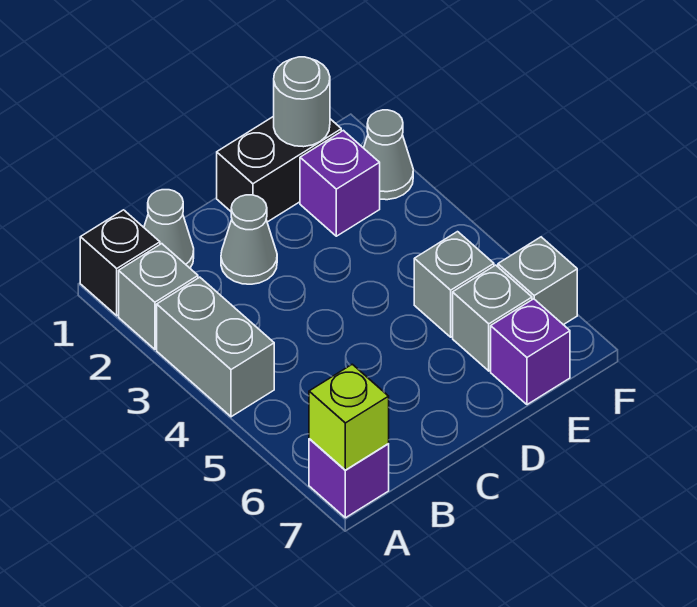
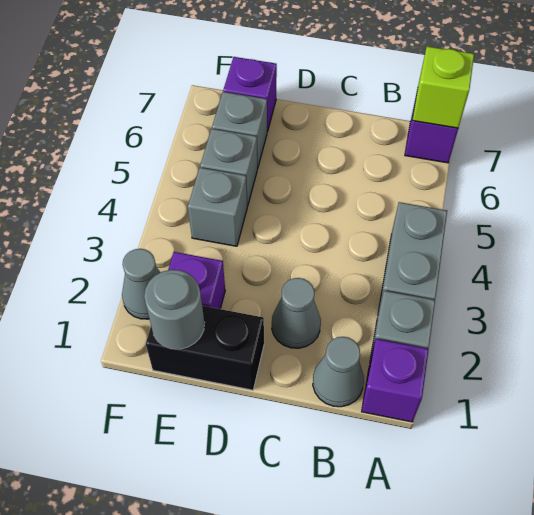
black brick A1 level 1 -> purple brick A1 level 1
grey brick F6 level 1 -> grey brick E4 level 1

